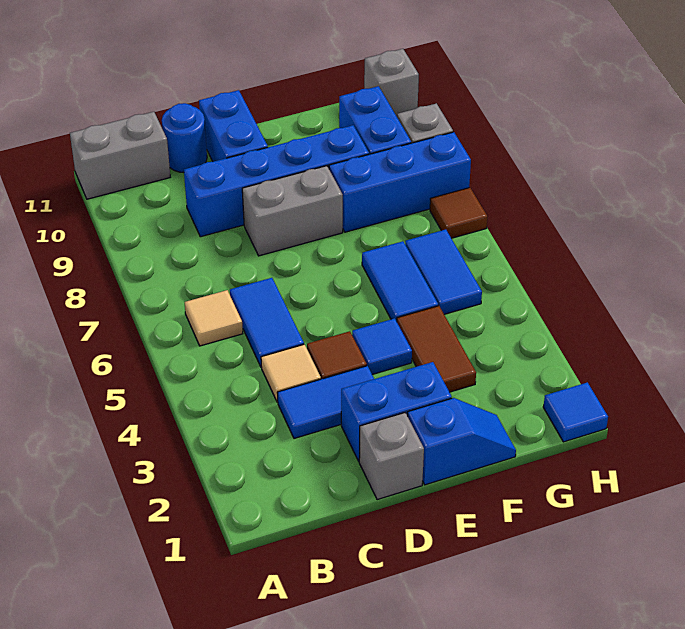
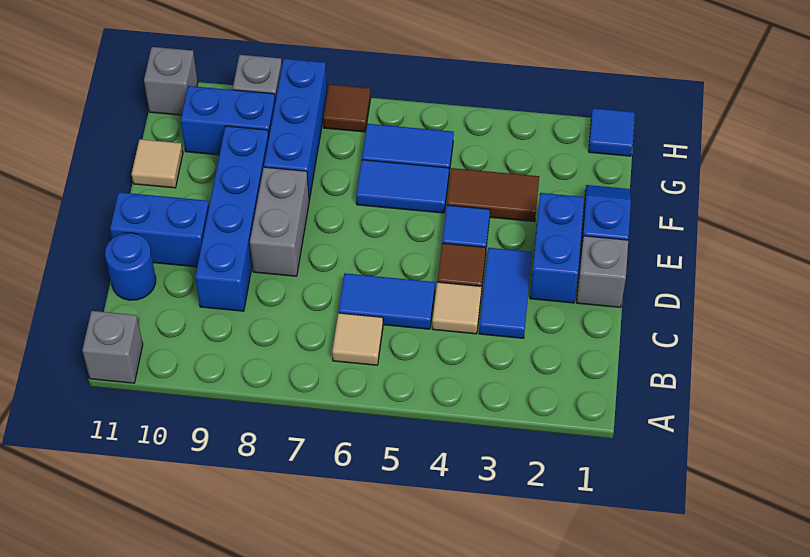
grey brick A11:B11 level 1 -> grey brick A11 level 1
none -> tan tile F11 level 1

